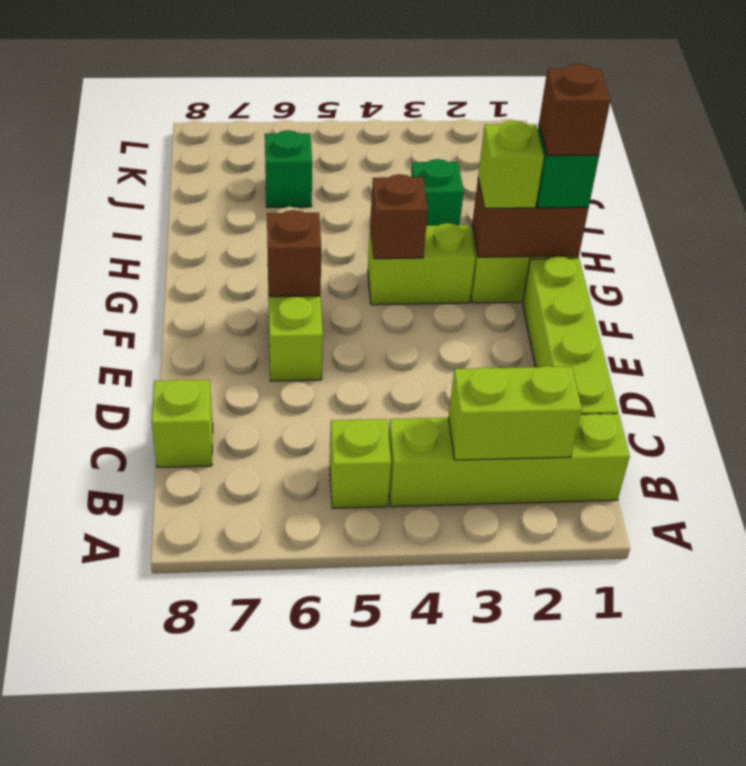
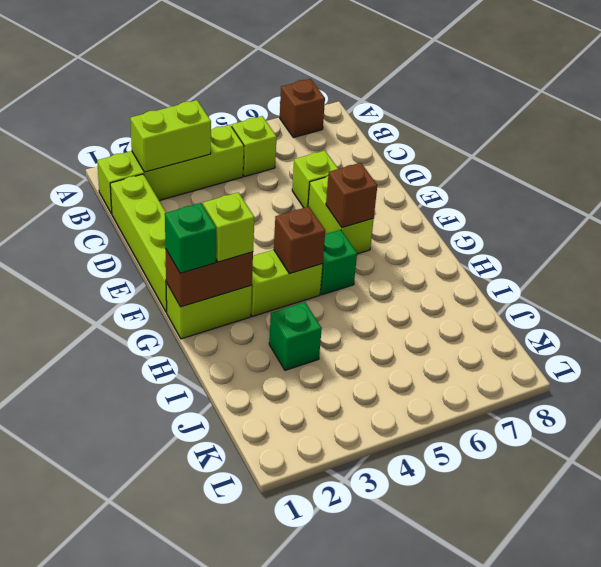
lime brick C8 level 1 -> lime brick D6 level 1
brown brick G1 level 4 -> brown brick A7 level 1
green brick J6 level 1 -> green brick G5 level 1

